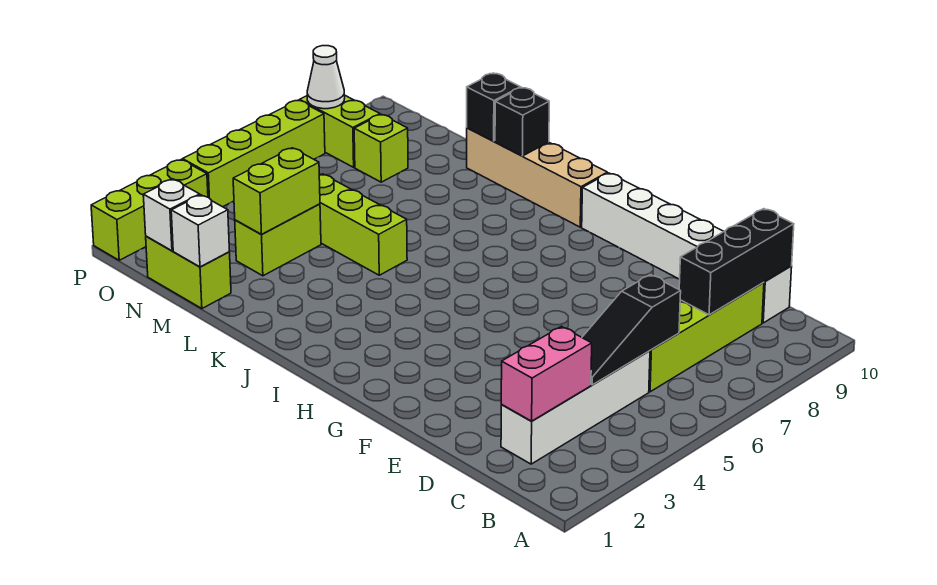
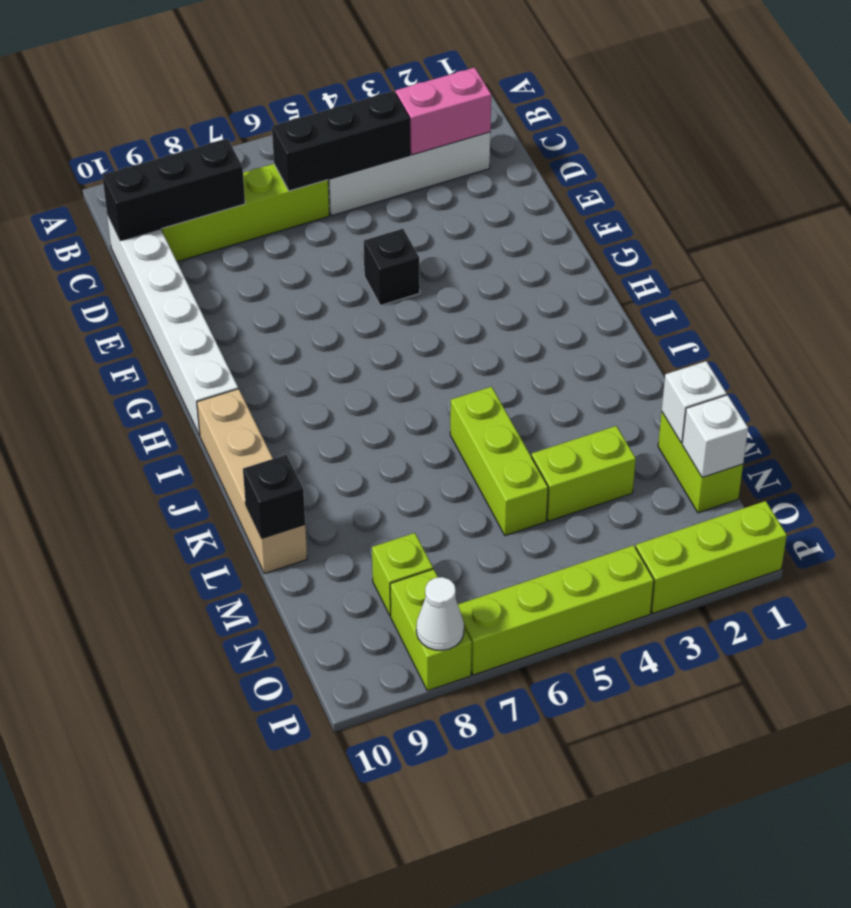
black slope C4:C6 level 2 top 6 -> black brick C4:C6 level 2
black brick K10 level 2 -> black brick F5 level 1
lime brick M3:M4 level 2 -> none

